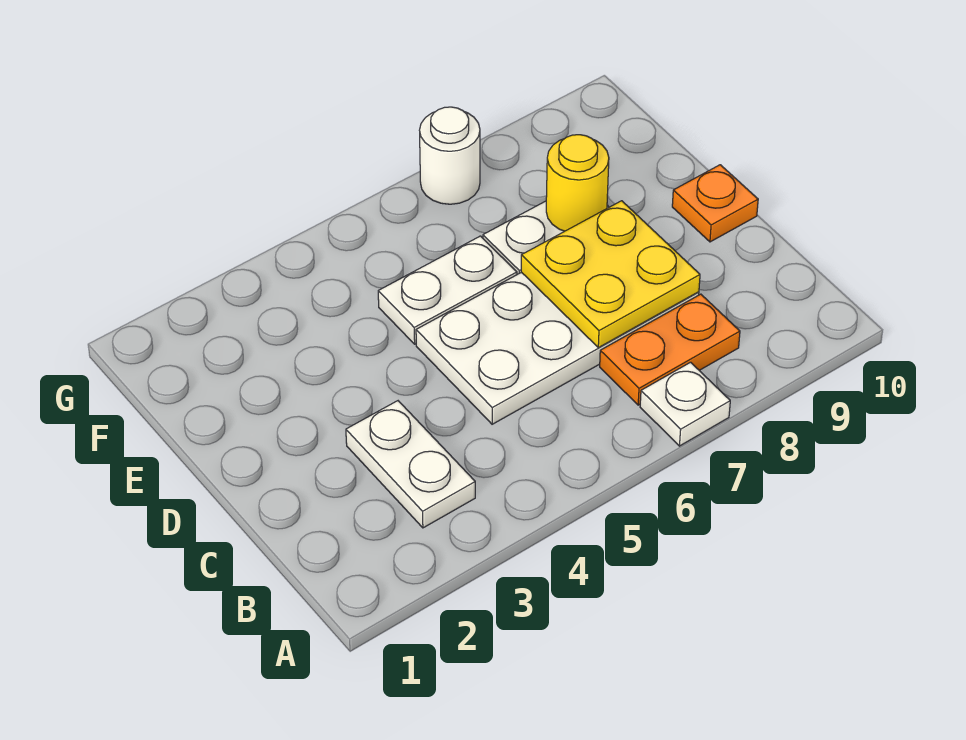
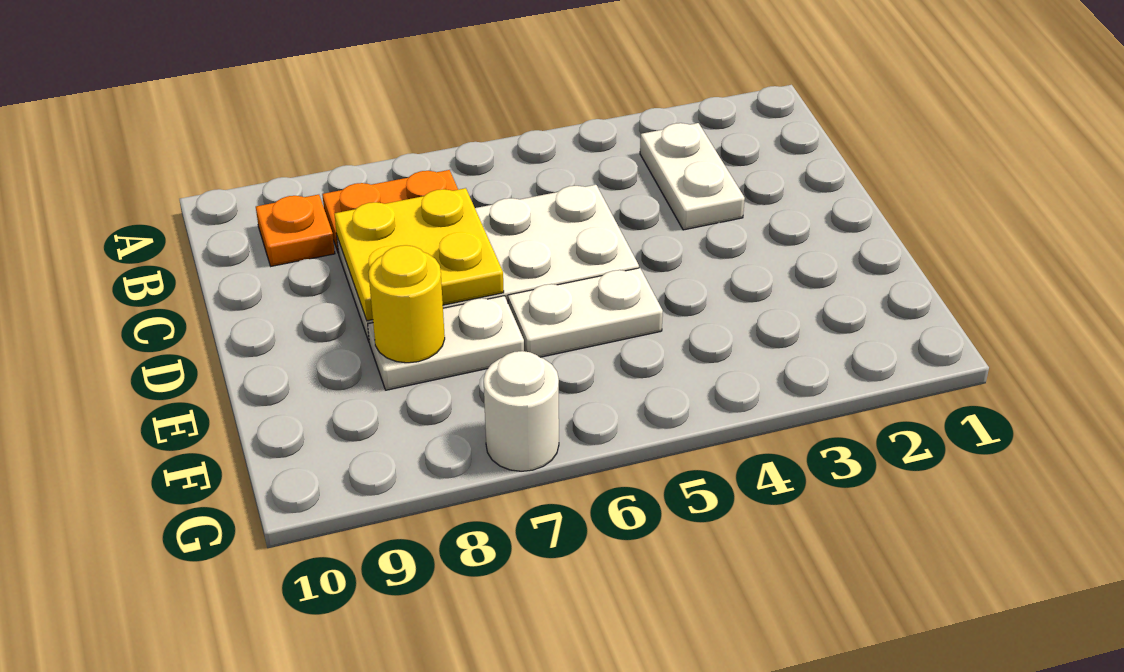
white plate A7 level 1 -> none
orange plate D10 level 1 -> orange plate B9 level 1

